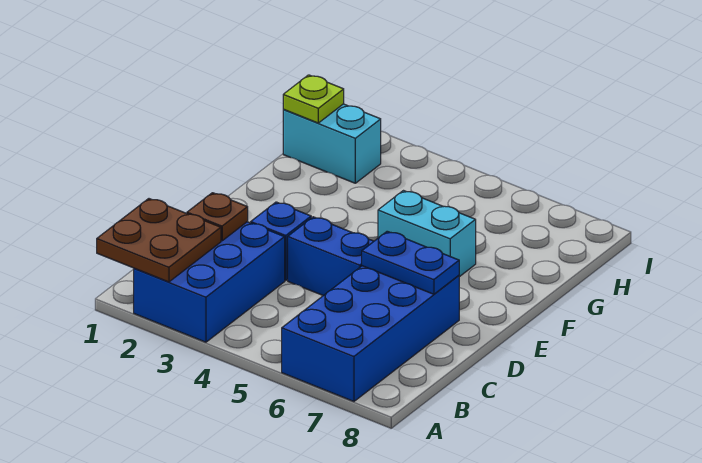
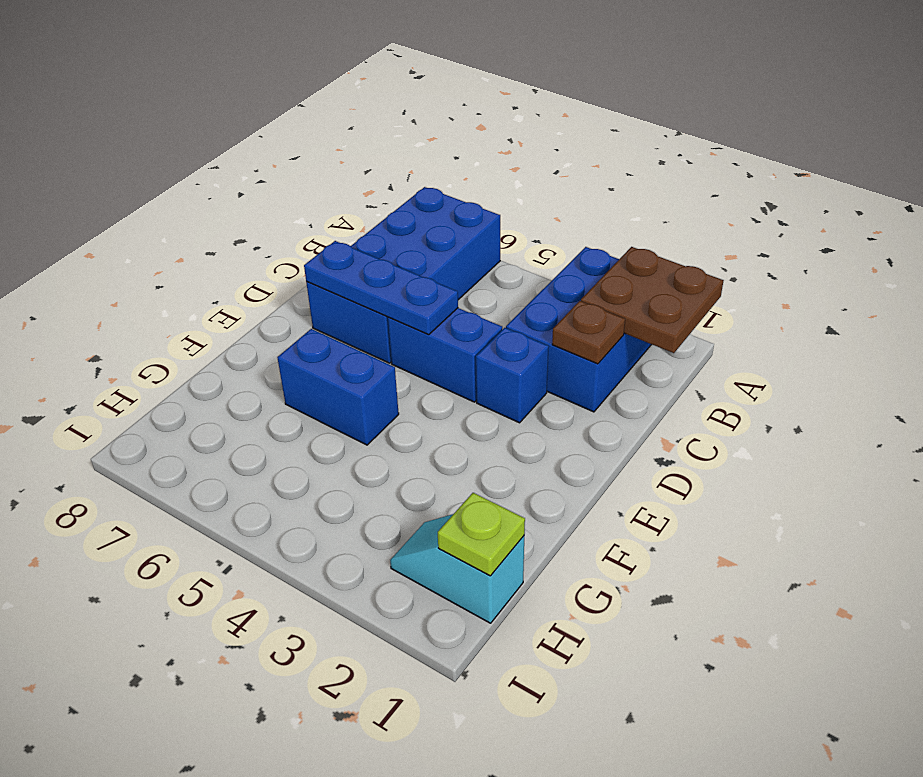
blue plate D6:D7 level 2 -> blue plate D5:D7 level 2
cyan brick F5:F6 level 1 -> blue brick F5:F6 level 1
cyan brick H1:H2 level 1 -> cyan slope H1:H2 level 1 top 1

